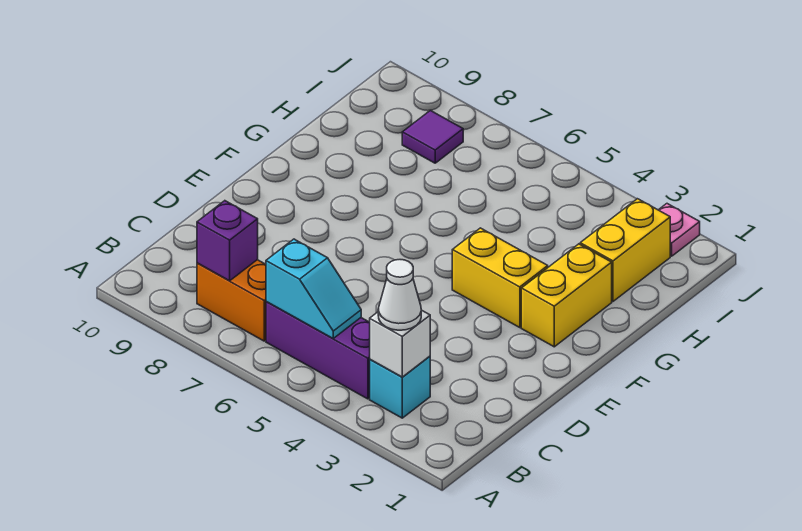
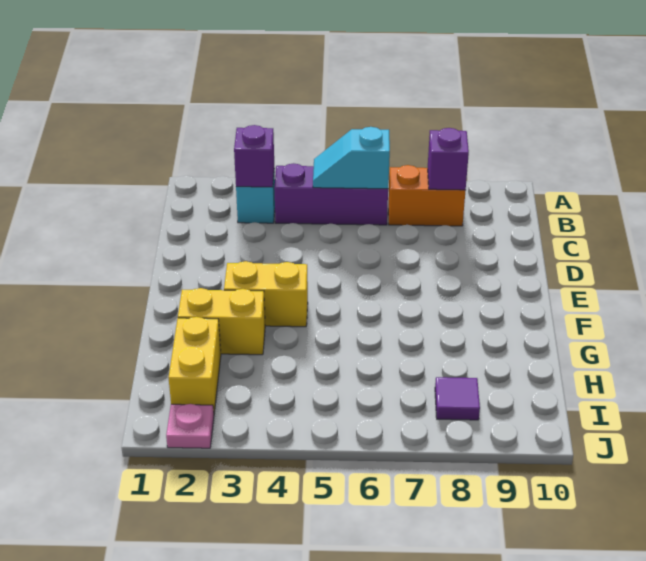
white brick B3 level 2 -> purple brick B3 level 2
white cone B3 level 3 -> none
yellow brick F2:G2 level 1 -> yellow brick G2:G3 level 1

